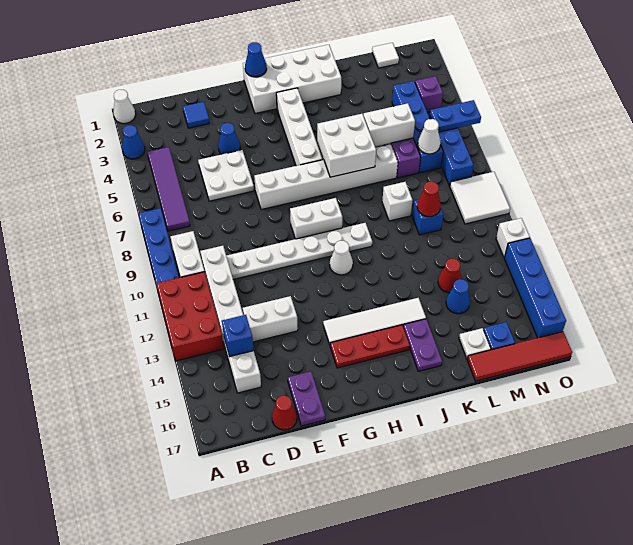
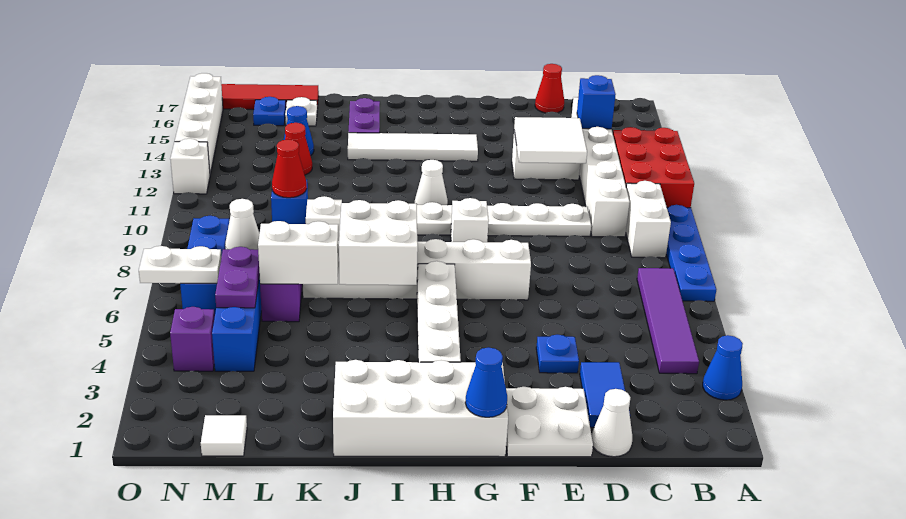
white cone A1 level 1 -> white cone D1 level 1
blue tile D2 level 1 -> blue tile D2:D3 level 1
white plate D5:E6 level 1 -> white plate E1:F2 level 1
blue cone E4 level 1 -> blue plate E4 level 1
purple plate E16:E17 level 1 -> purple plate M5:M6 level 2
white brick G9:H9 level 1 -> white brick G9 level 1
red plate G15:I15 level 1 -> none
blue plate N6:O6 level 2 -> white plate N6:O6 level 2
white tile N9:O10 level 1 -> white tile D12:E13 level 2
blue brick O13:O16 level 1 -> white brick O13:O16 level 1

